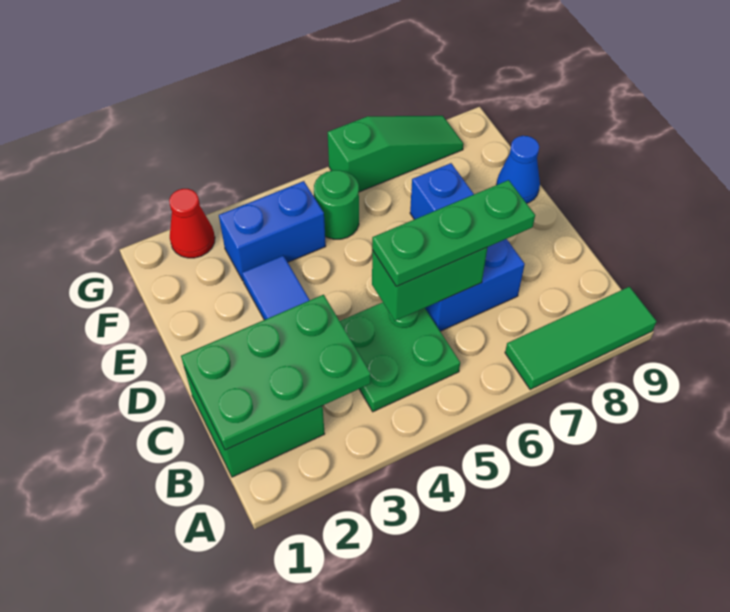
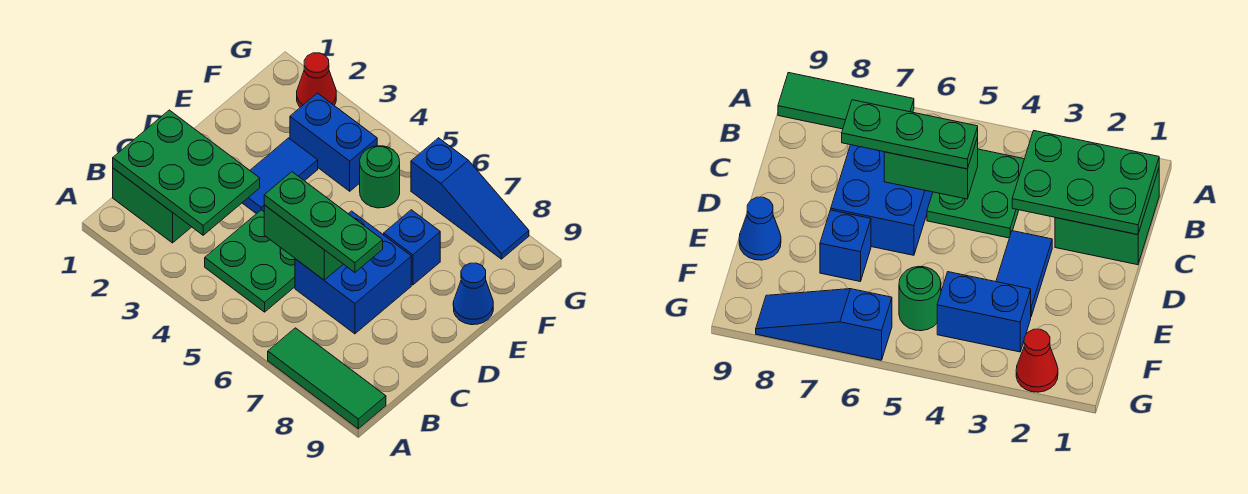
green slope G6:G8 level 1 top 6 -> blue slope G6:G8 level 1 top 6

